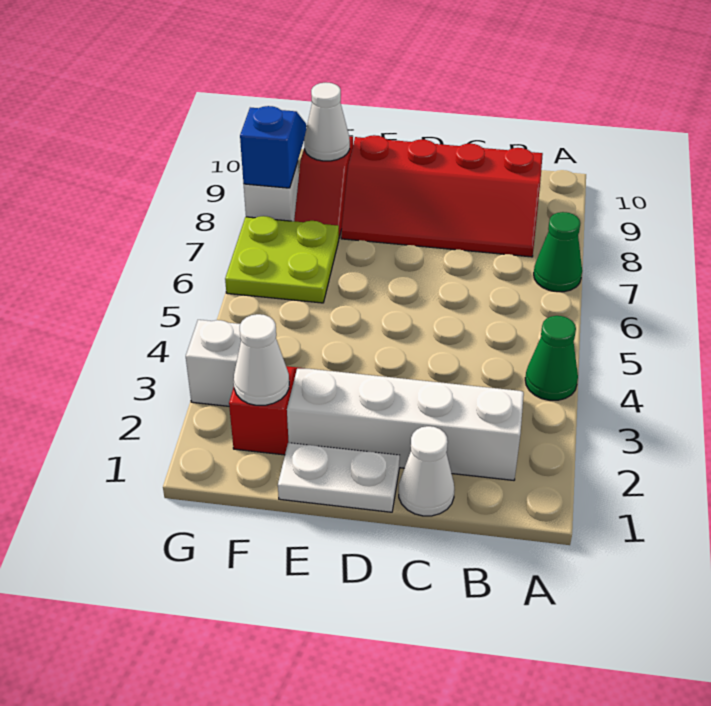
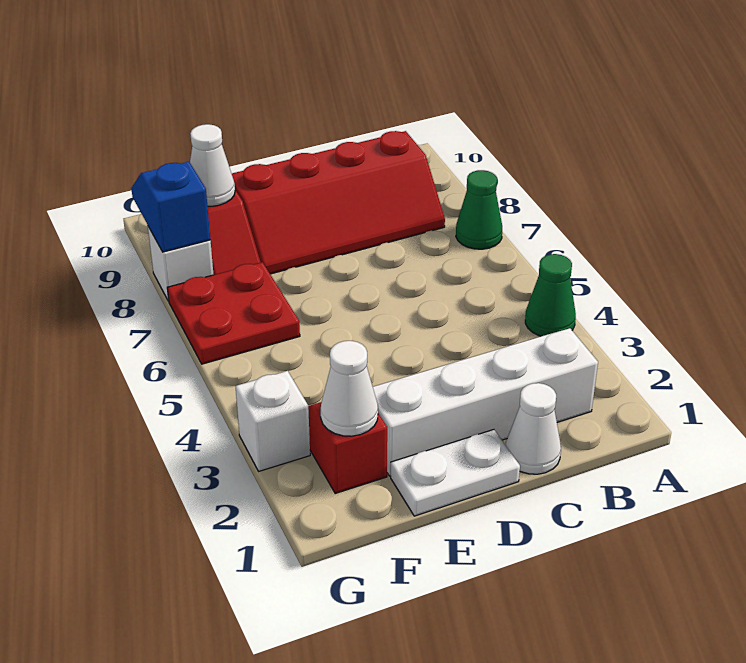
lime plate F6:G7 level 1 -> red plate F6:G7 level 1

